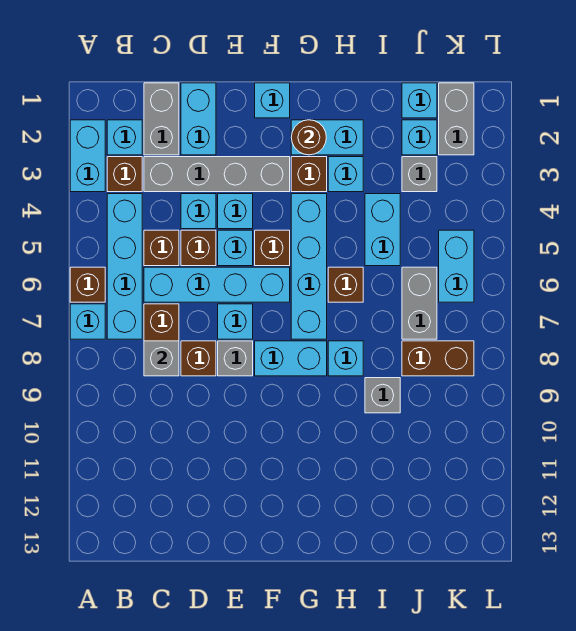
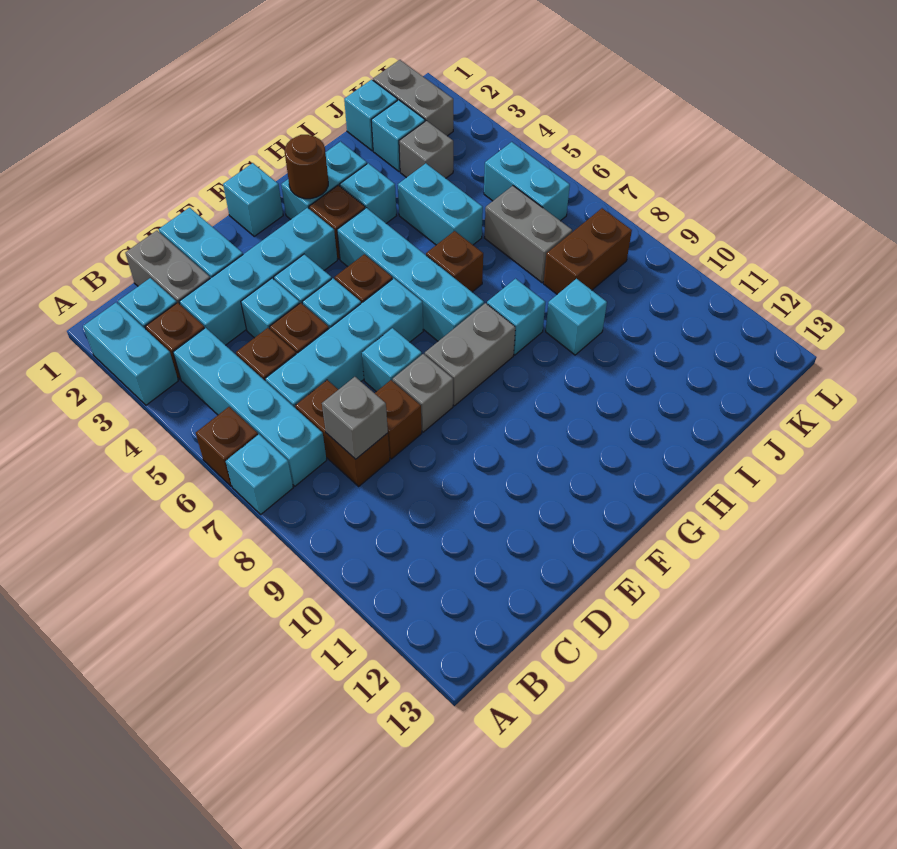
grey brick C3:F3 level 1 -> cyan brick C3:F3 level 1
cyan brick F8:G8 level 1 -> grey brick F8:G8 level 1
grey brick I9 level 1 -> cyan brick I9 level 1

